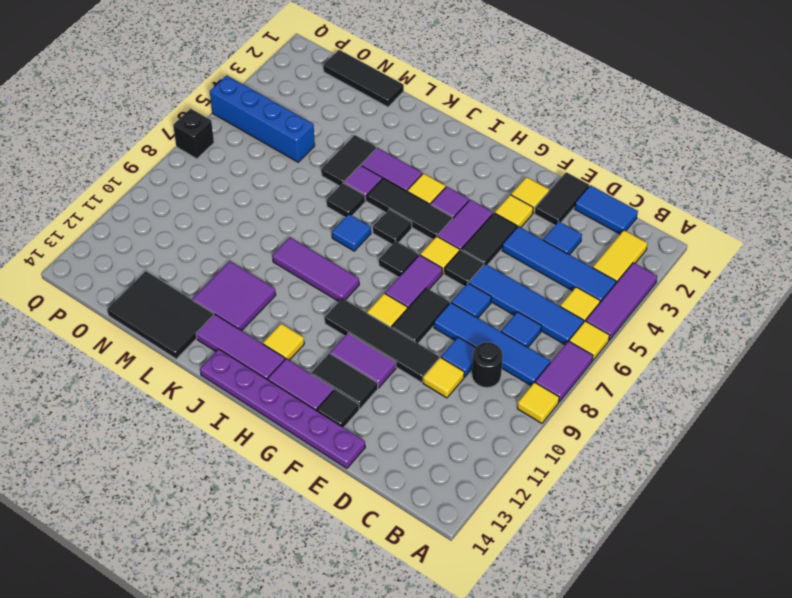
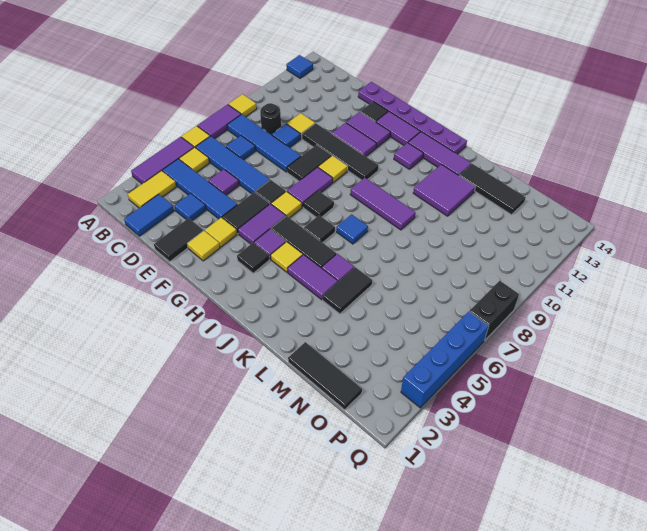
blue tile C1:D1 level 1 -> blue tile C1:C2 level 1
none -> purple tile D5 level 1
blue tile E7 level 1 -> blue tile A13 level 1
black tile F12:G12 level 1 -> purple tile F12:G12 level 1
yellow tile I12 level 1 -> purple tile I12 level 1
black tile K6 level 1 -> black tile H3 level 1
black tile L13:N14 level 1 -> black tile L13:N13 level 1
blue brick N5:Q5 level 1 -> blue brick Q3:Q6 level 1
black brick Q7 level 1 -> black brick Q7:Q8 level 1

